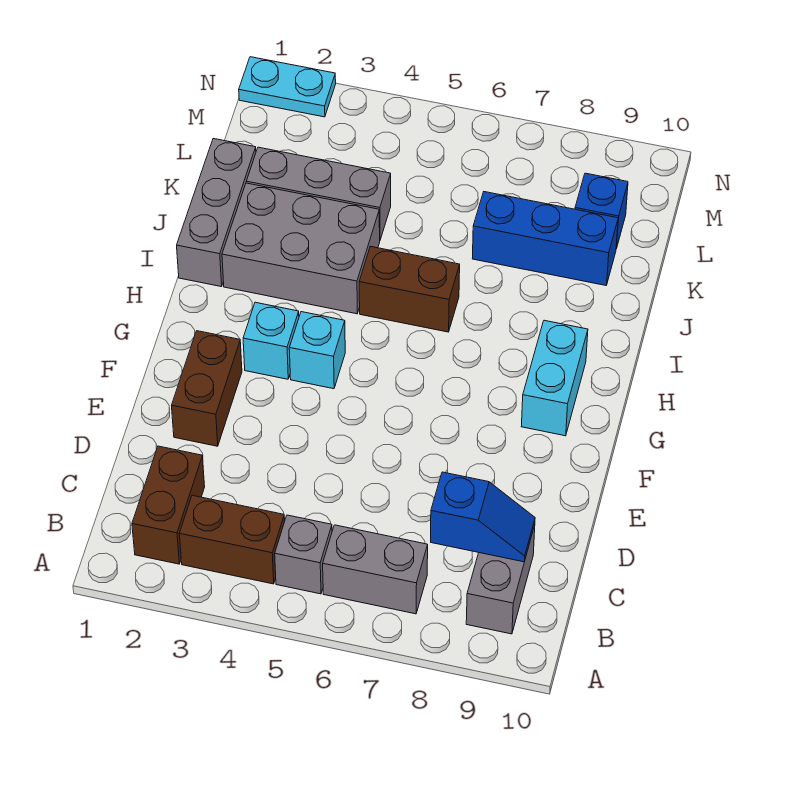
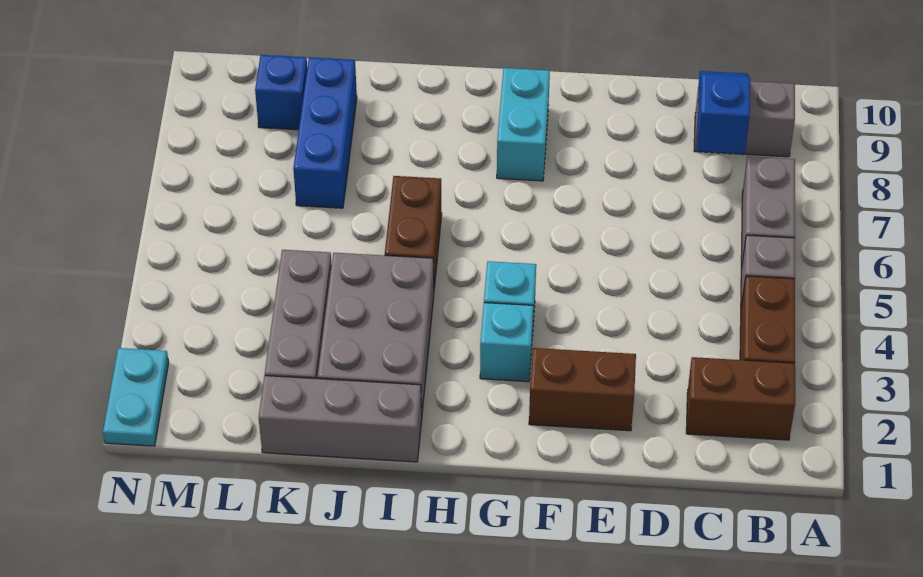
cyan brick G9:H9 level 1 -> cyan brick G8:G9 level 1

